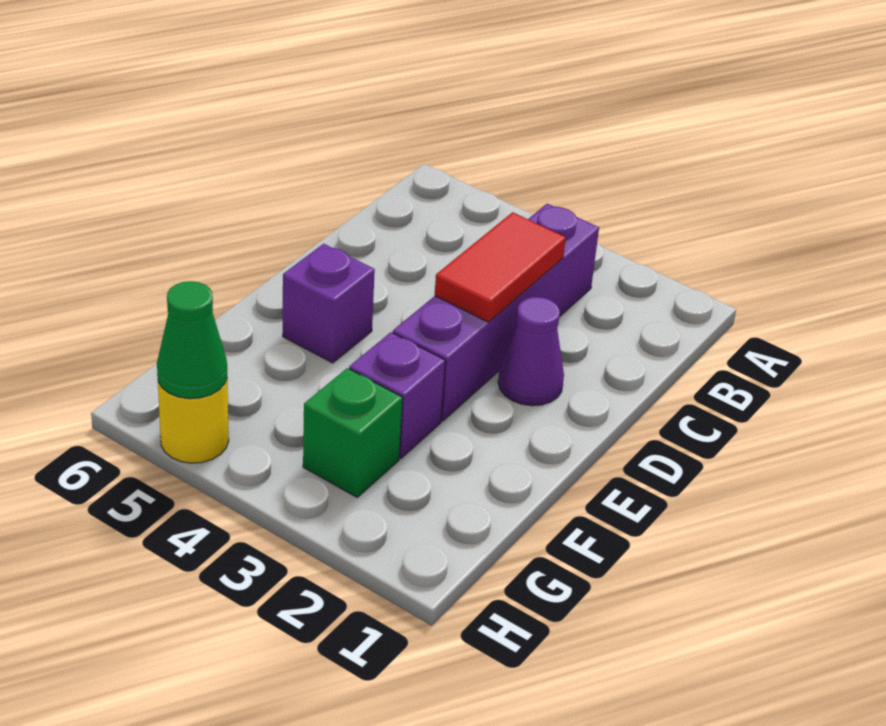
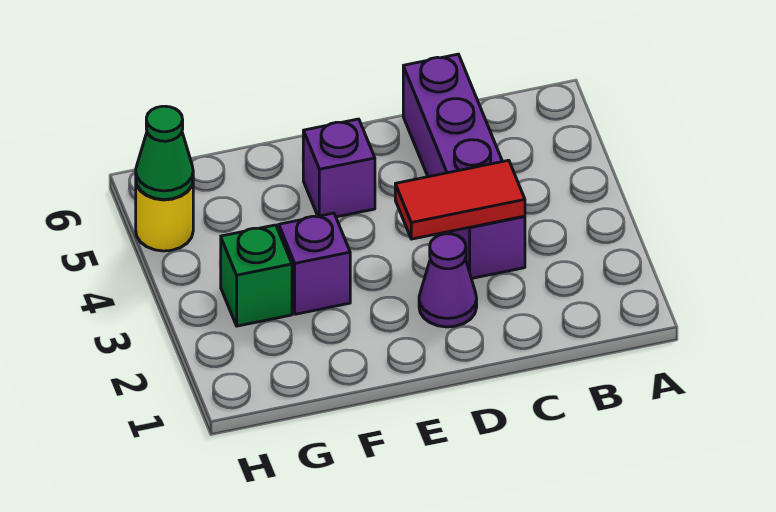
purple brick B3:E3 level 1 -> purple brick C3:C6 level 1

